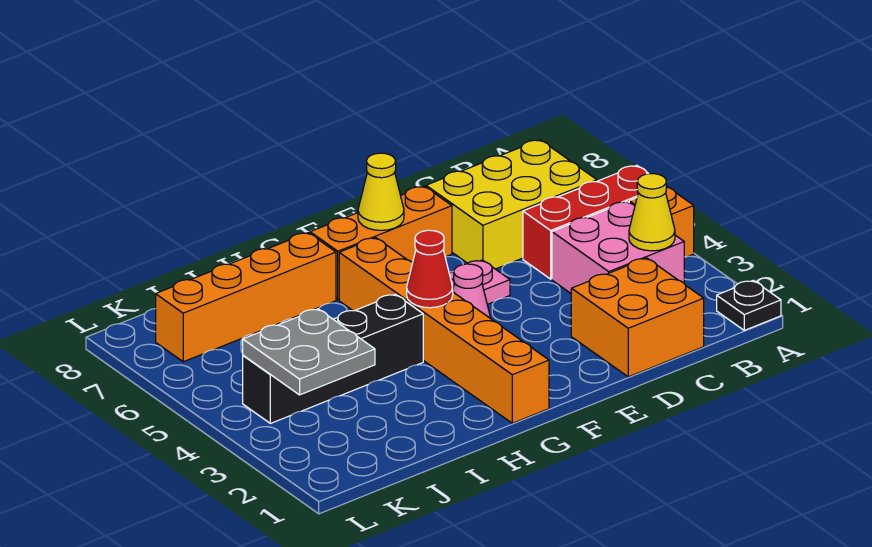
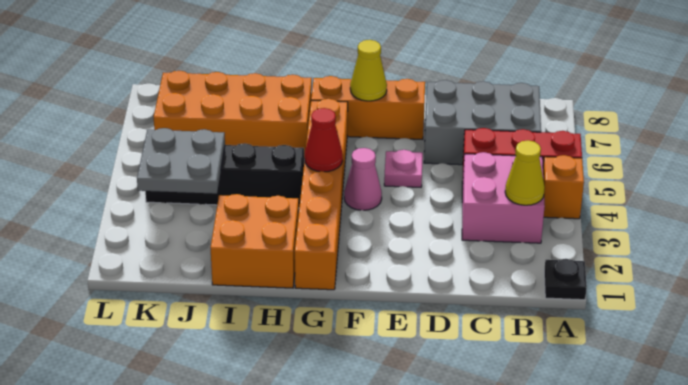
yellow brick B6:D7 level 1 -> grey brick B6:D7 level 1
orange brick C1:D2 level 1 -> orange brick H1:I2 level 1
orange brick H7:K7 level 1 -> orange brick H6:K7 level 1

